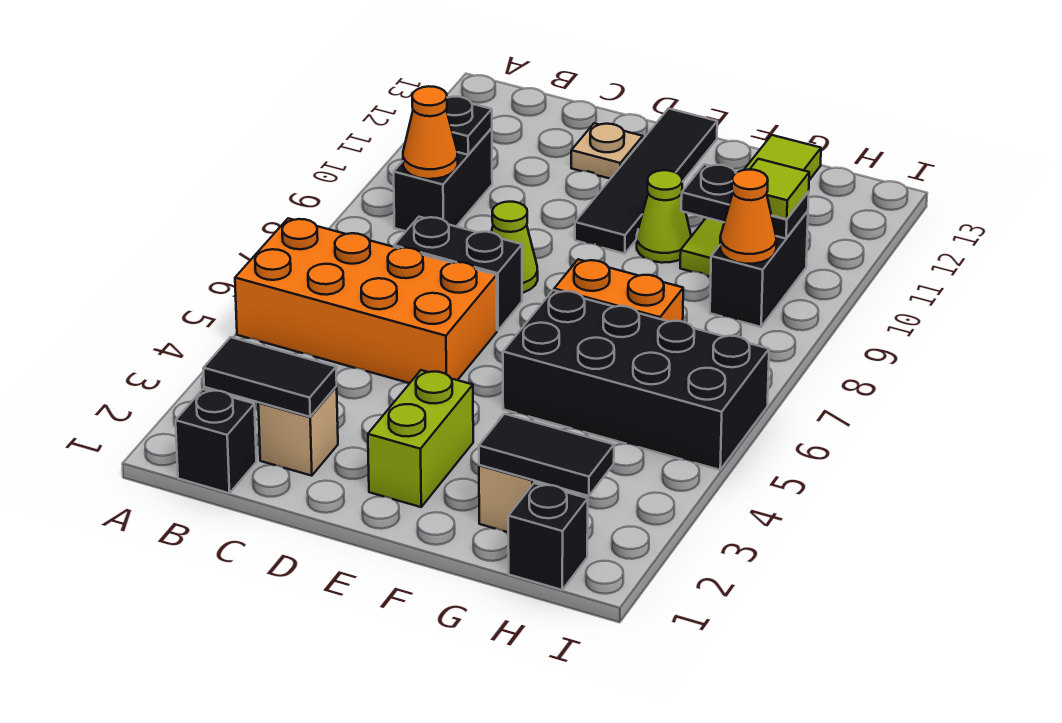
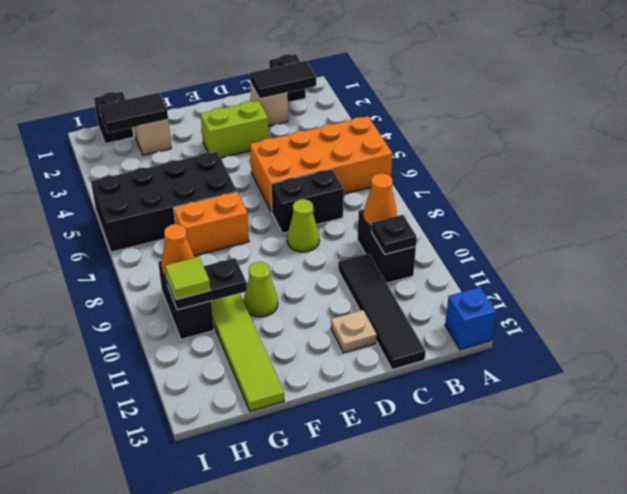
none -> blue brick A13 level 1
lime brick E2:E3 level 1 -> lime brick D3:E3 level 1
black tile E10:E13 level 1 -> black tile C10:C13 level 1

